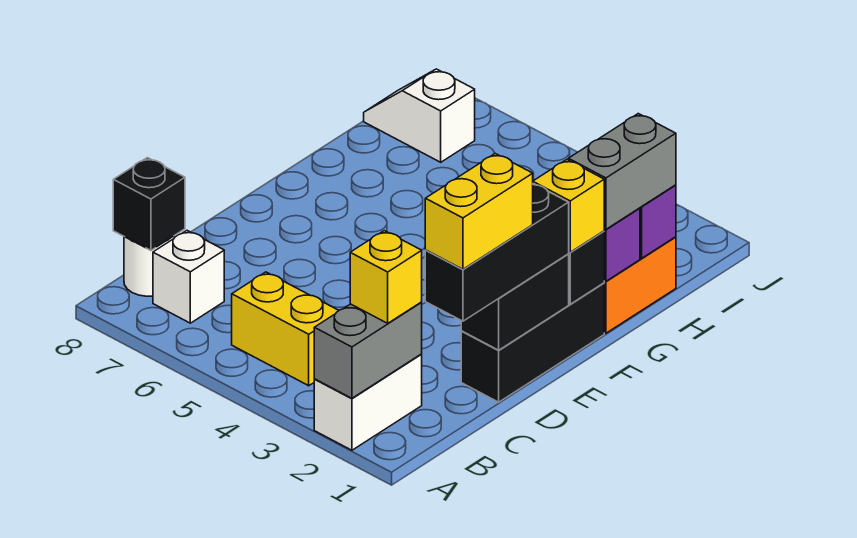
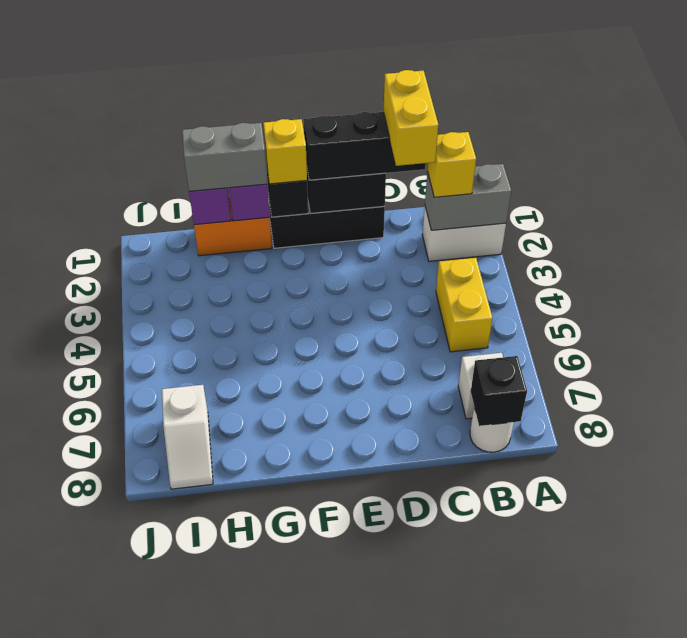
yellow brick C1:D1 level 4 -> yellow brick C1:C2 level 4

